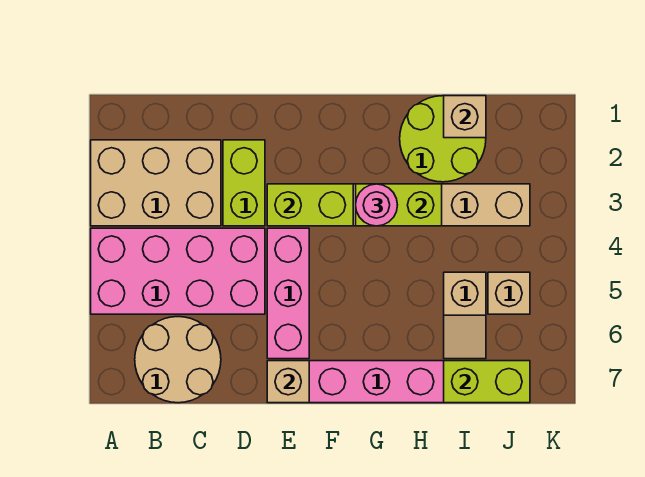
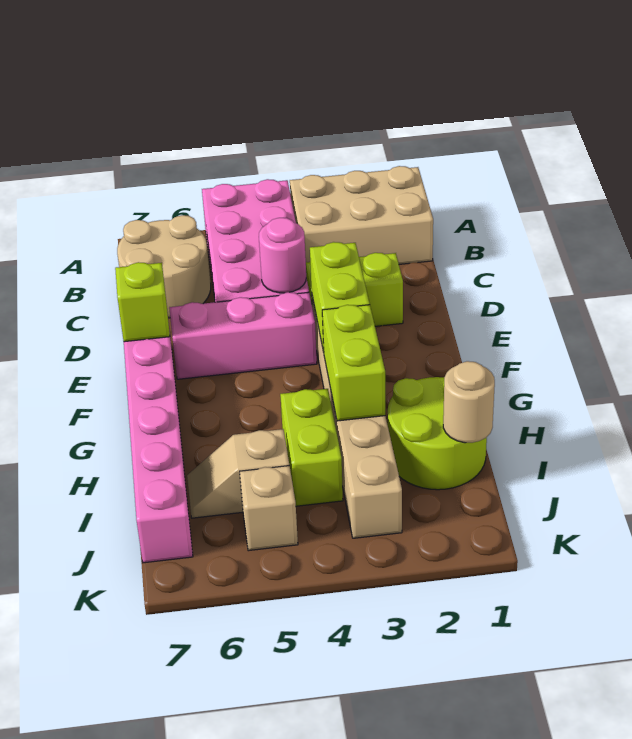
tan brick A2:C3 level 1 -> tan brick A1:B3 level 1
tan brick E7 level 2 -> lime brick E7 level 2
pink round brick G3 level 3 -> pink round brick D4 level 2
tan brick I1 level 2 -> tan round brick I1 level 2
lime brick I7:J7 level 2 -> lime brick H4:I4 level 1

